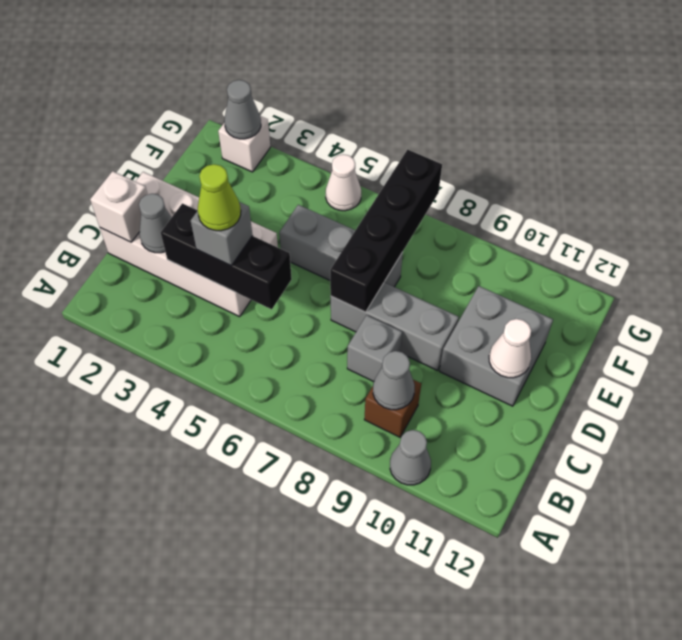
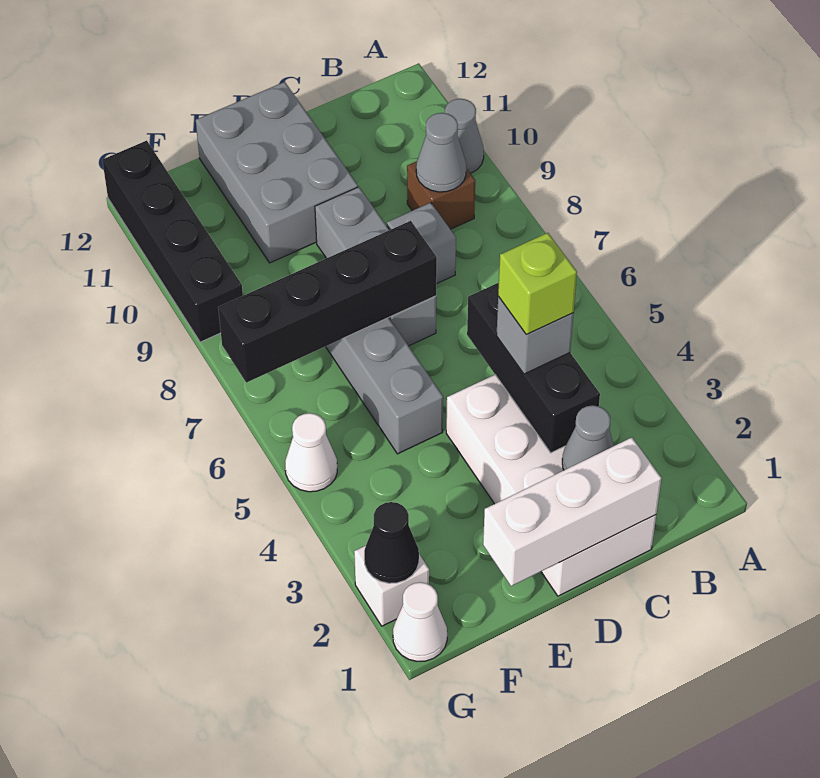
white brick C1 level 2 -> white brick C1:E1 level 2
lime cone C4 level 4 -> lime brick C4 level 4
grey brick D10:E11 level 1 -> grey brick D10:E12 level 1
white cone D11 level 2 -> white cone G1 level 1
grey cone G2 level 2 -> black cone G2 level 2
none -> black brick G9:G12 level 1

